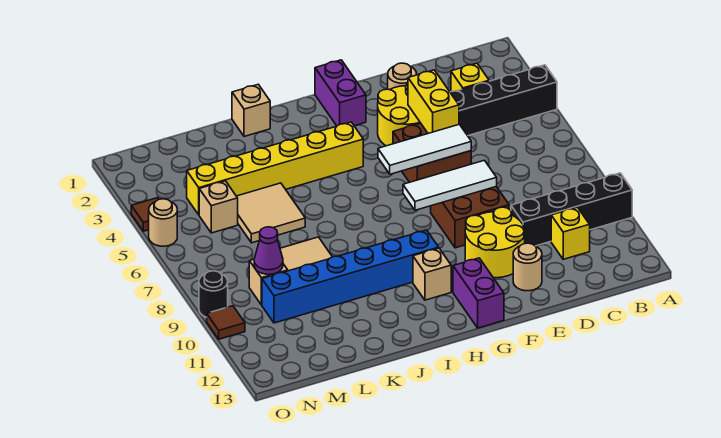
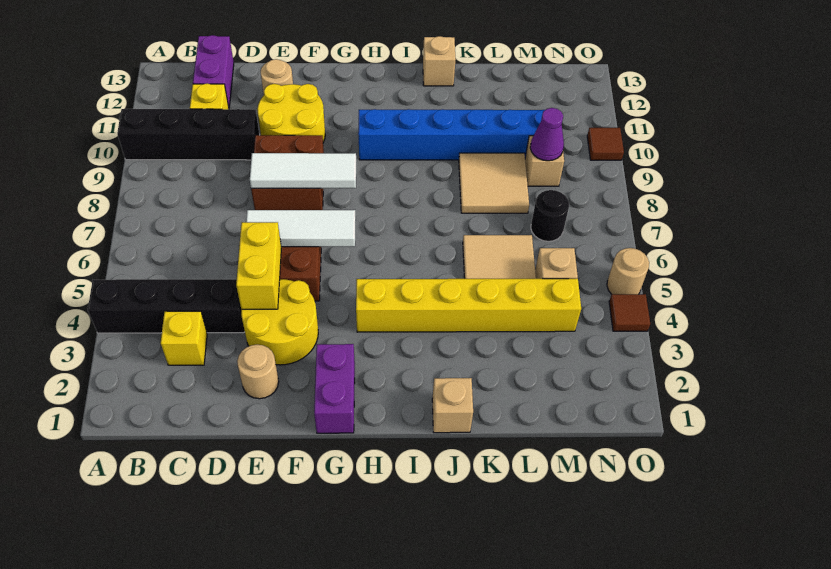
purple brick G12:G13 level 1 -> purple brick C12:C13 level 1
tan brick H11 level 1 -> tan brick J13 level 1
black round brick O9 level 1 -> black round brick M7 level 1

